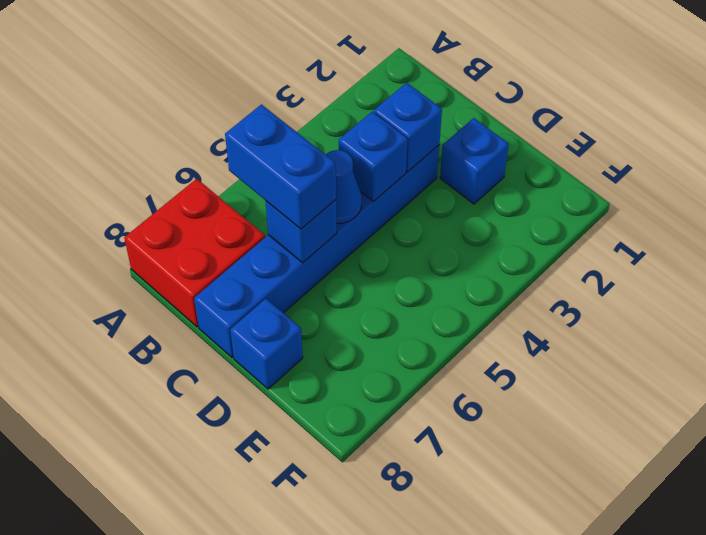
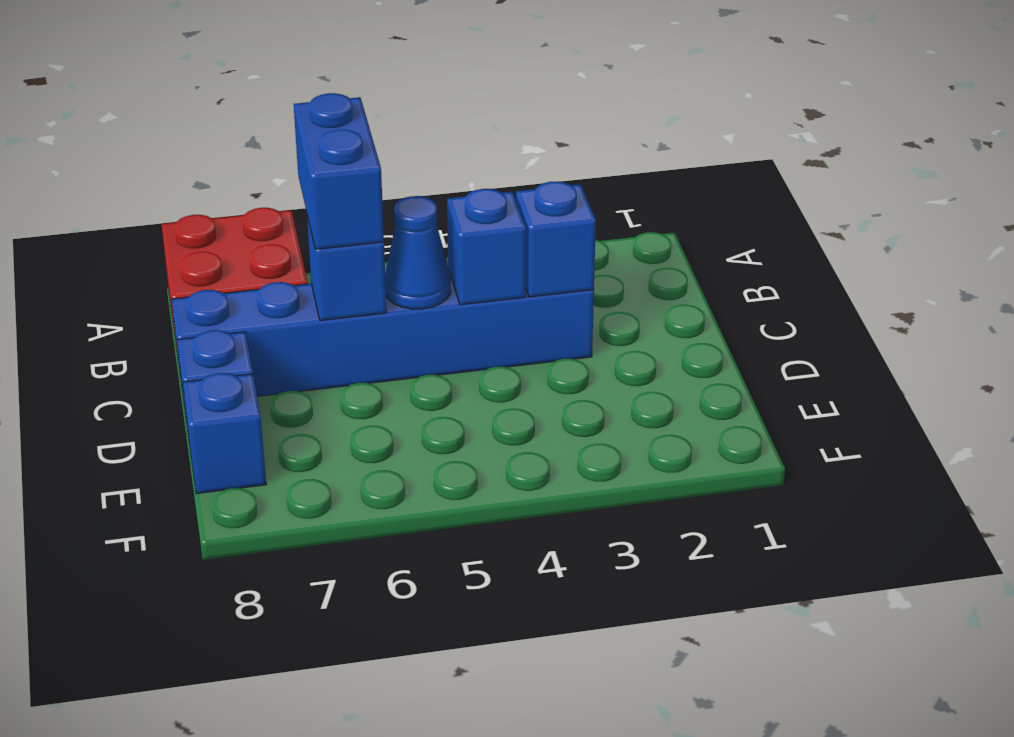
blue brick D2 level 1 -> blue brick E8 level 1

